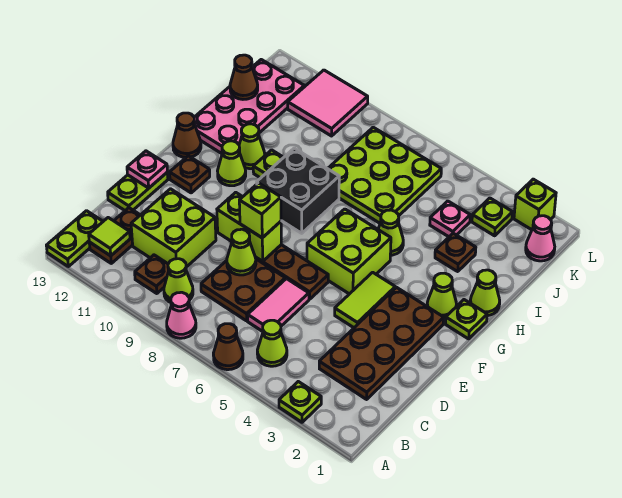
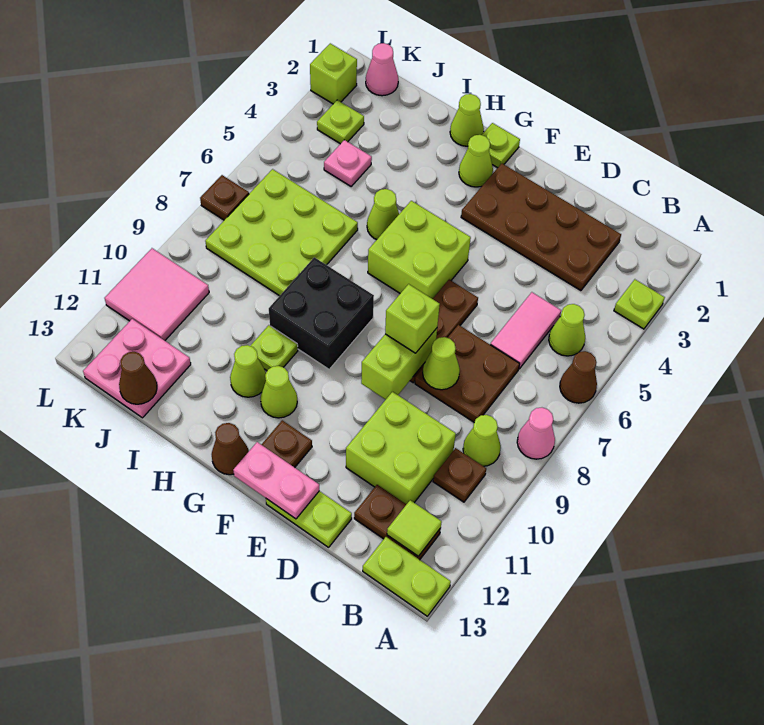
pink tile C6:D6 level 1 -> pink tile C5:C6 level 1
lime tile E4:F4 level 1 -> none
pink plate E13 level 2 -> pink plate E13:F13 level 2
pink plate H12:K13 level 1 -> pink plate J12:K13 level 1
brown plate I3 level 1 -> brown plate L7 level 1

